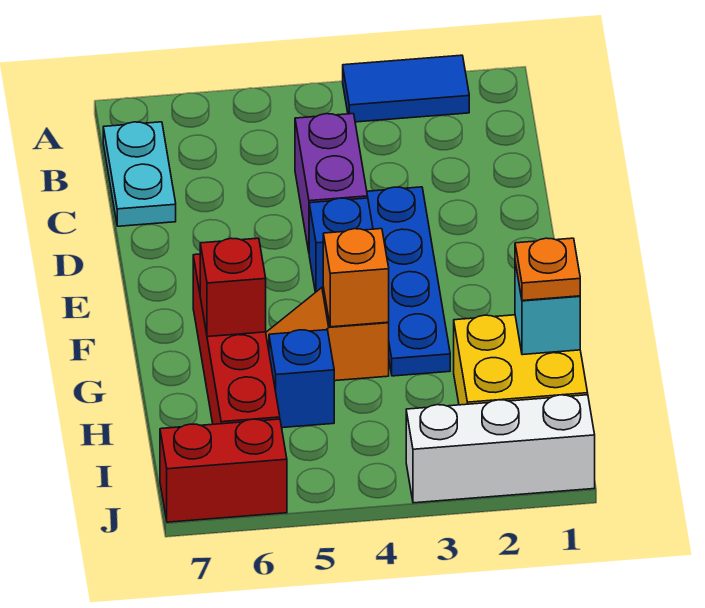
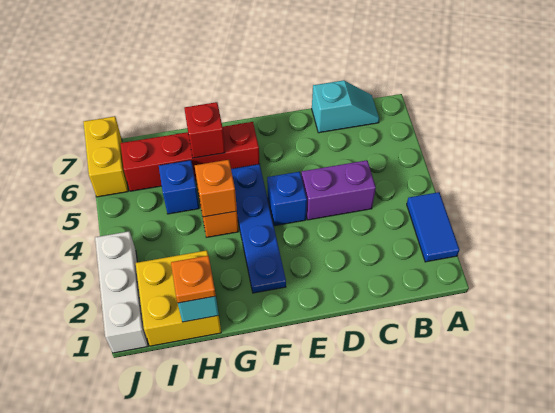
cyan plate B7:C7 level 1 -> cyan slope B7:C7 level 1 top C
blue plate D3:G3 level 1 -> blue plate F2:F5 level 1
red brick J6:J7 level 1 -> yellow brick J6:J7 level 1

